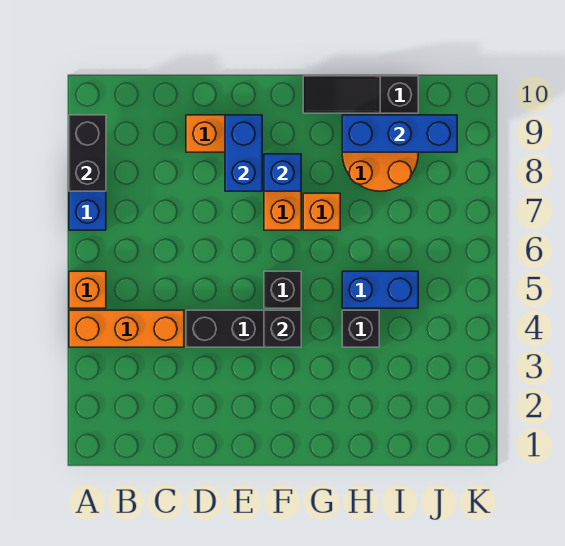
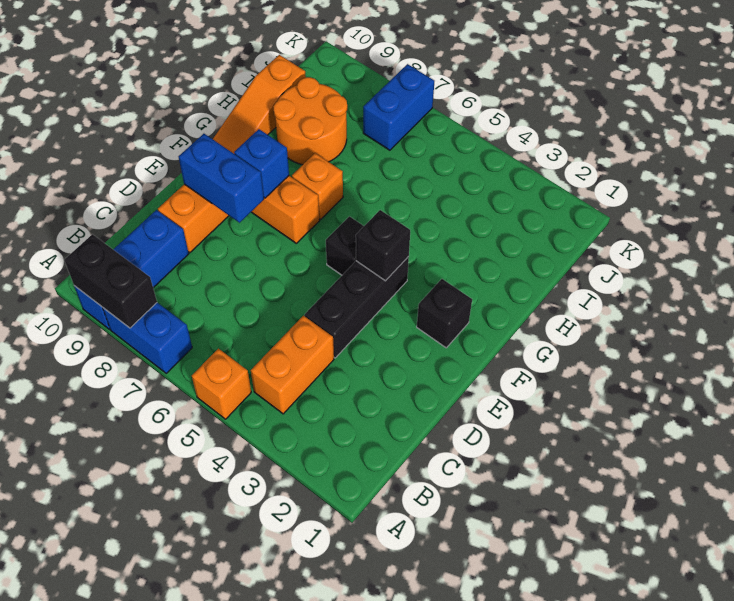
orange brick A4:C4 level 1 -> orange brick B4:C4 level 1
black slope G10:I10 level 1 top I -> orange slope G10:I10 level 1 top I
black brick H4 level 1 -> black brick F2 level 1
blue brick H5:I5 level 1 -> blue brick J7:K7 level 1
blue brick H9:J9 level 2 -> blue brick A9:C9 level 1

